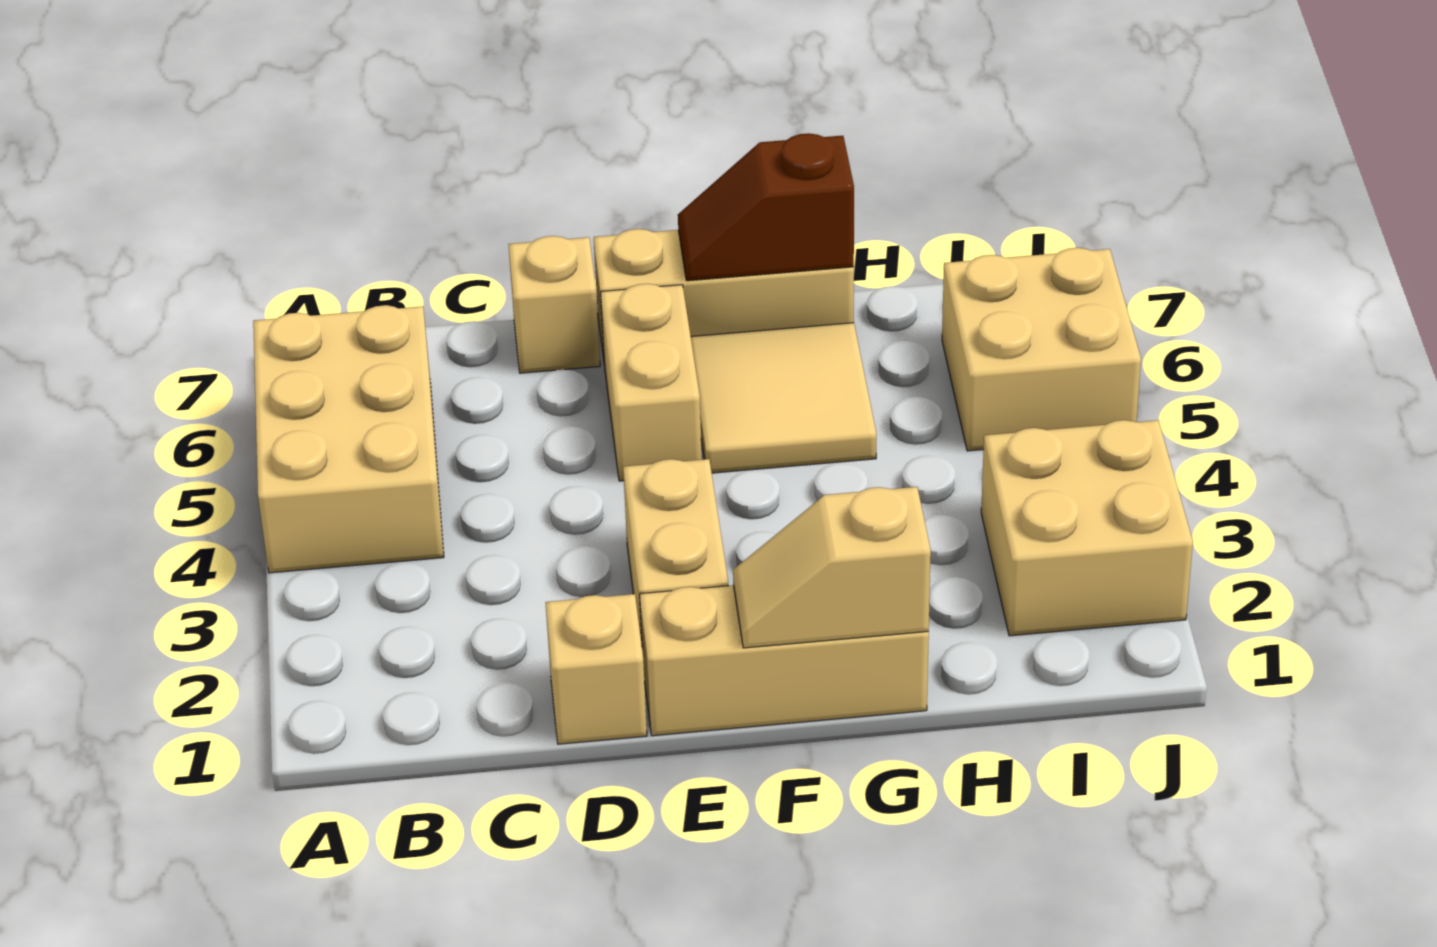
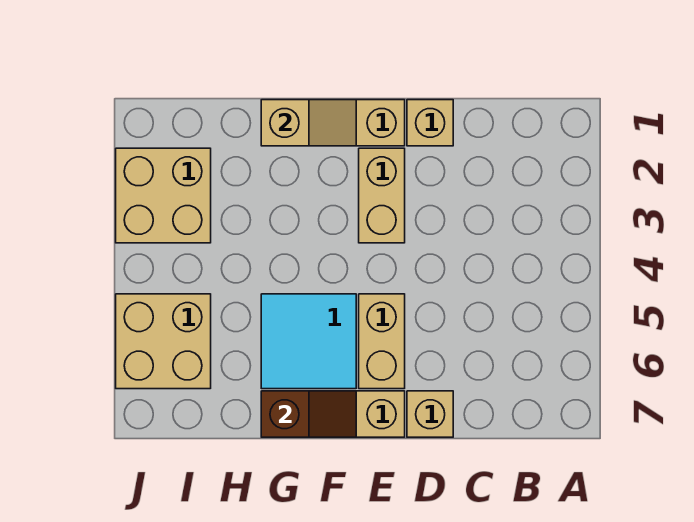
tan brick A4:B6 level 1 -> none
tan tile F5:G6 level 1 -> cyan tile F5:G6 level 1

